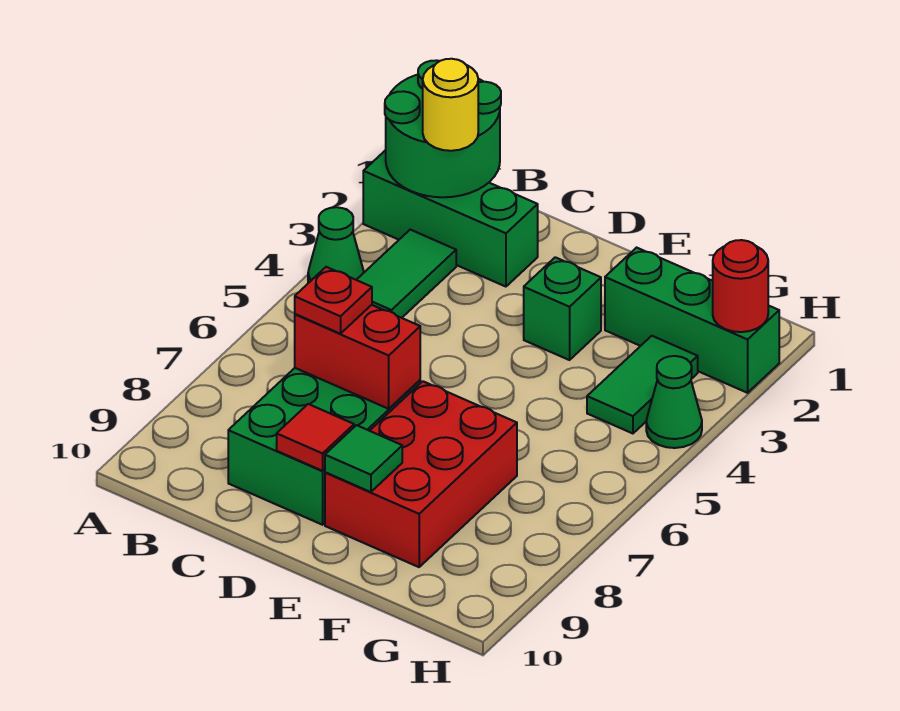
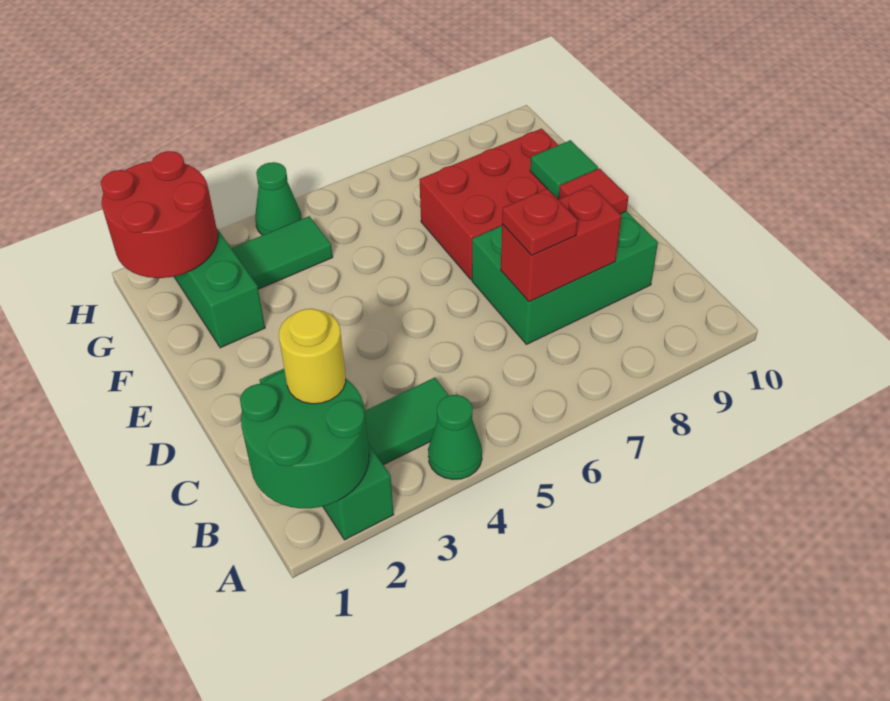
red brick C7:D7 level 2 -> red brick C7:C8 level 2
green brick E3 level 1 -> none
red round brick H2 level 2 -> red round brick G1:H2 level 2

